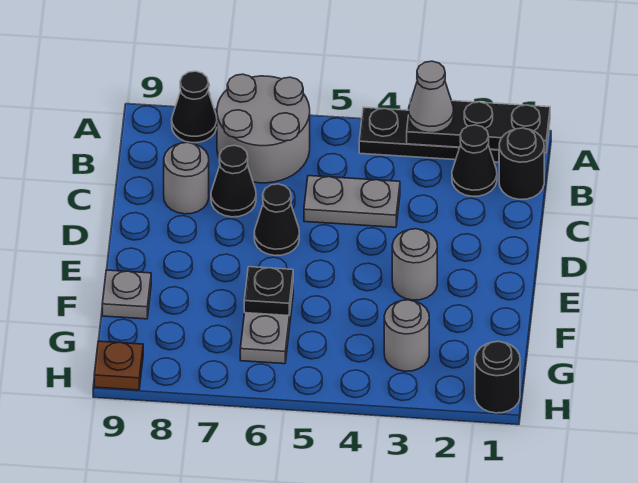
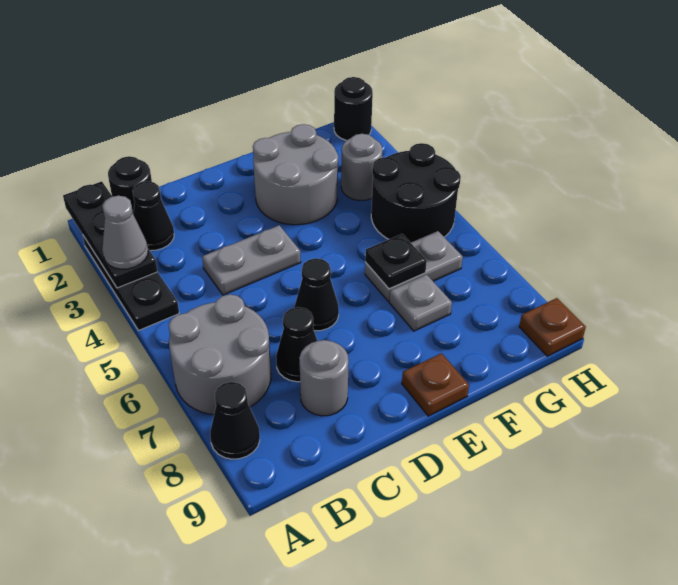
grey plate C4:C5 level 1 -> grey plate C4:D4 level 1
grey round brick E3 level 1 -> grey round brick E2:F3 level 1
none -> brown plate E9 level 1
grey plate F9 level 1 -> grey plate F7 level 1
none -> black round brick G4:H5 level 1

